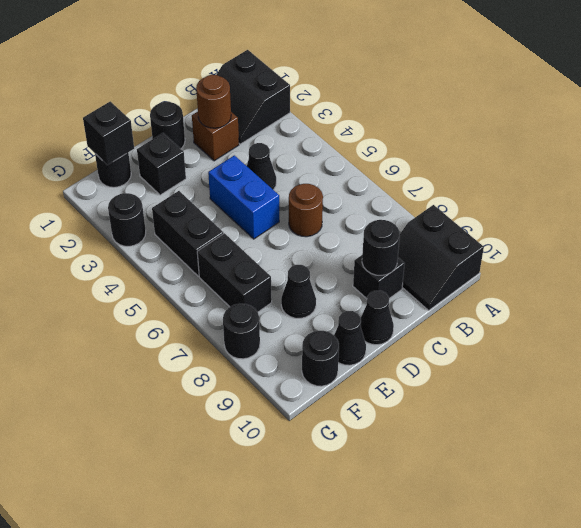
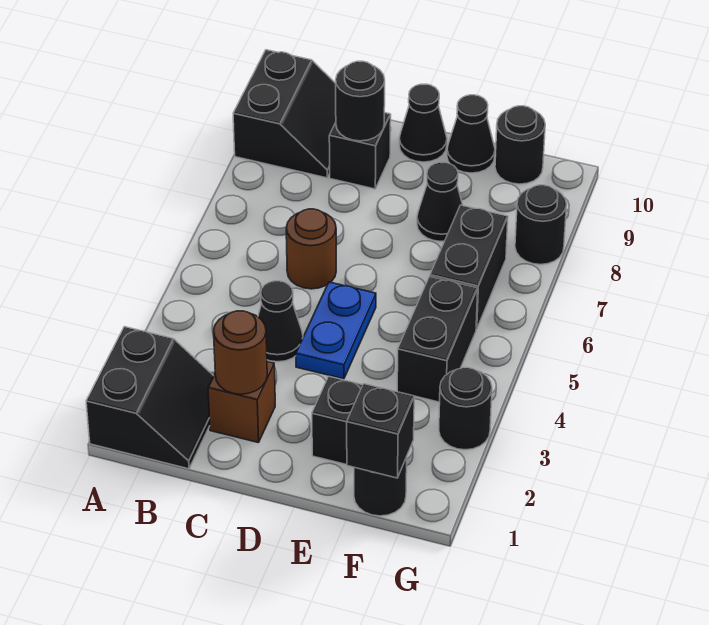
black round brick D1 level 1 -> none
blue brick D4:D5 level 1 -> blue plate D4:D5 level 1

